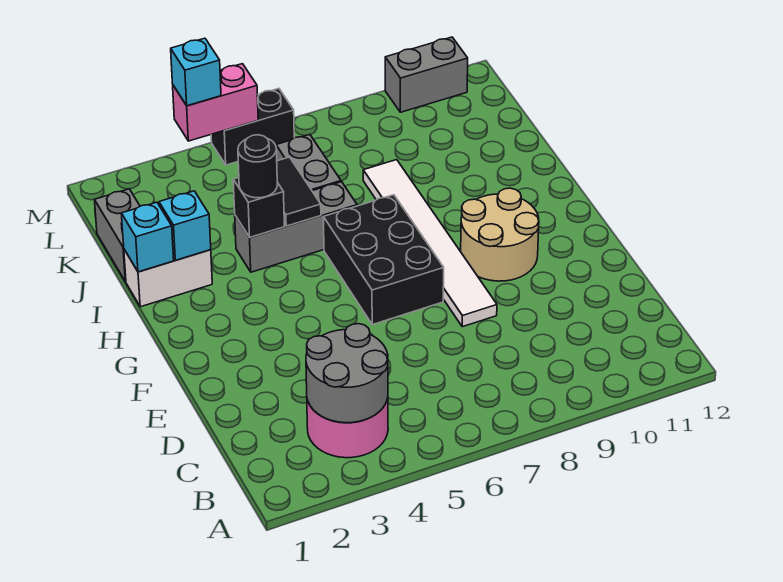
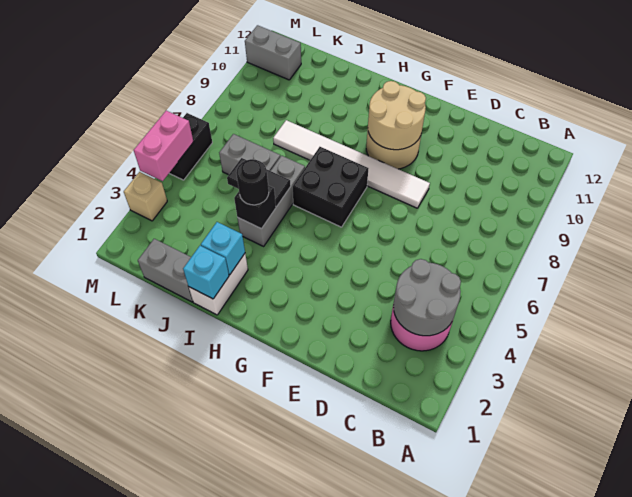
black brick F6:H7 level 1 -> black brick G6:H7 level 1
none -> tan round brick F9:G10 level 2
none -> tan brick M3 level 1
cyan brick M4 level 3 -> none
grey brick M10:M11 level 1 -> grey brick L11:M11 level 1

